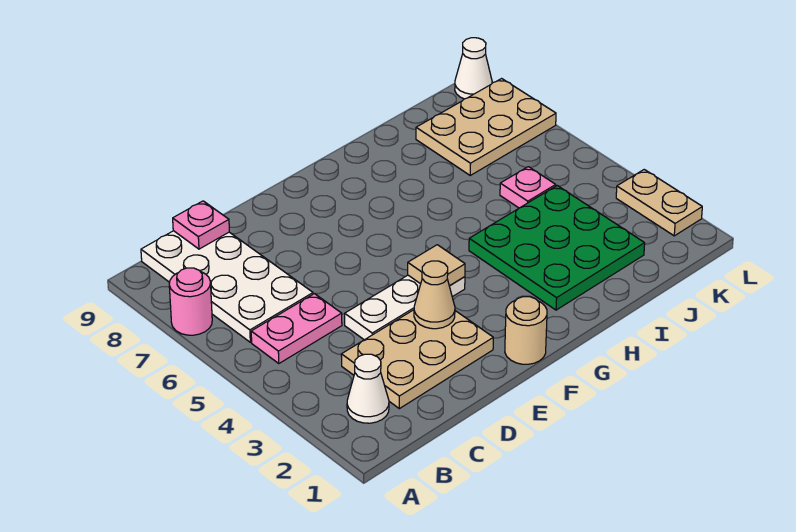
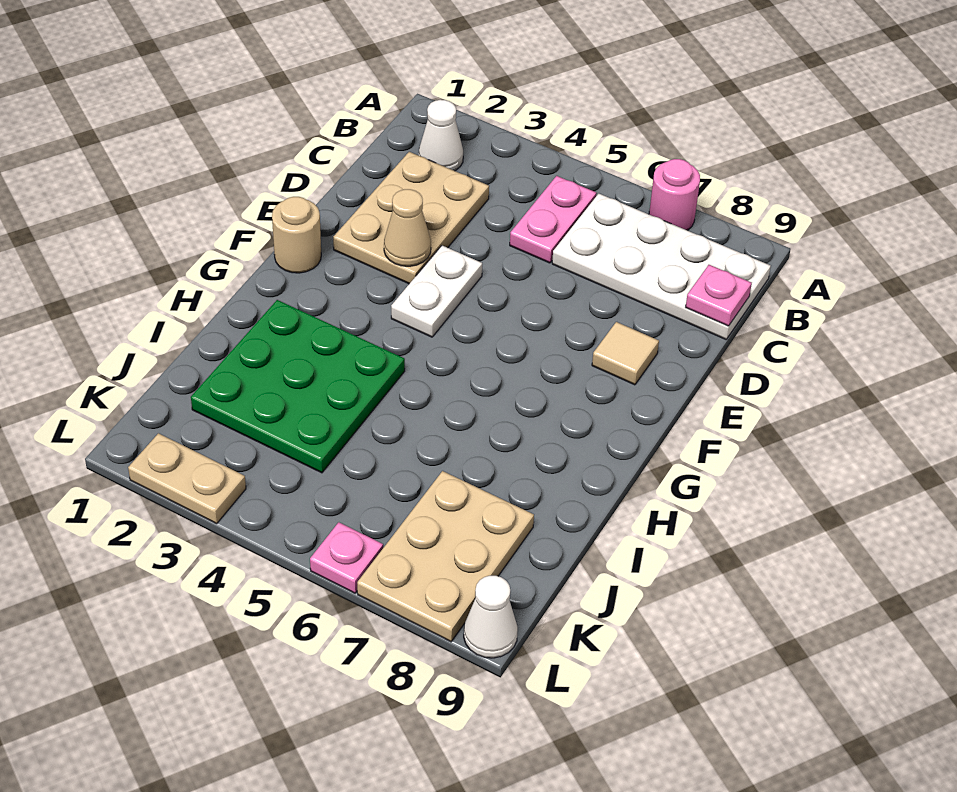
white plate D4:F4 level 1 -> white plate E4:F4 level 1
tan tile F4 level 2 -> tan tile E8 level 1
pink plate J5 level 1 -> pink plate L6 level 1

